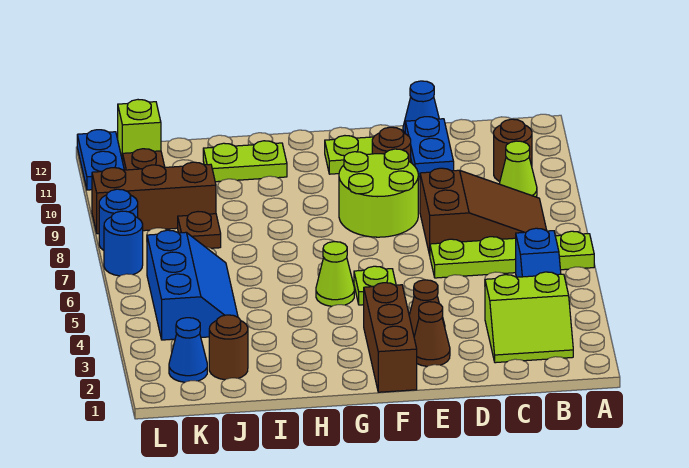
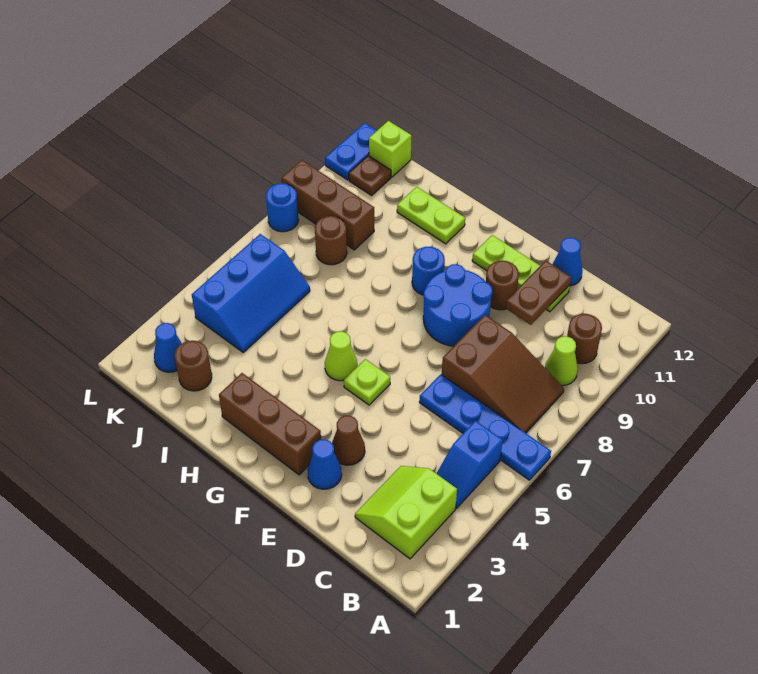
lime plate A6:D6 level 1 -> blue plate A6:D6 level 1
lime slope B2:C3 level 1 top 3 -> lime slope B2:C3 level 1 top B
blue plate D10:D11 level 2 -> brown plate D10:D11 level 2
brown cone E2 level 1 -> blue cone E2 level 1
lime round brick E8:F9 level 1 -> blue round brick E8:F9 level 1
brown brick F1:F3 level 1 -> brown brick F2:H2 level 1
brown plate J8 level 1 -> brown round brick J8 level 1
blue round brick L7 level 1 -> blue round brick G9 level 1

